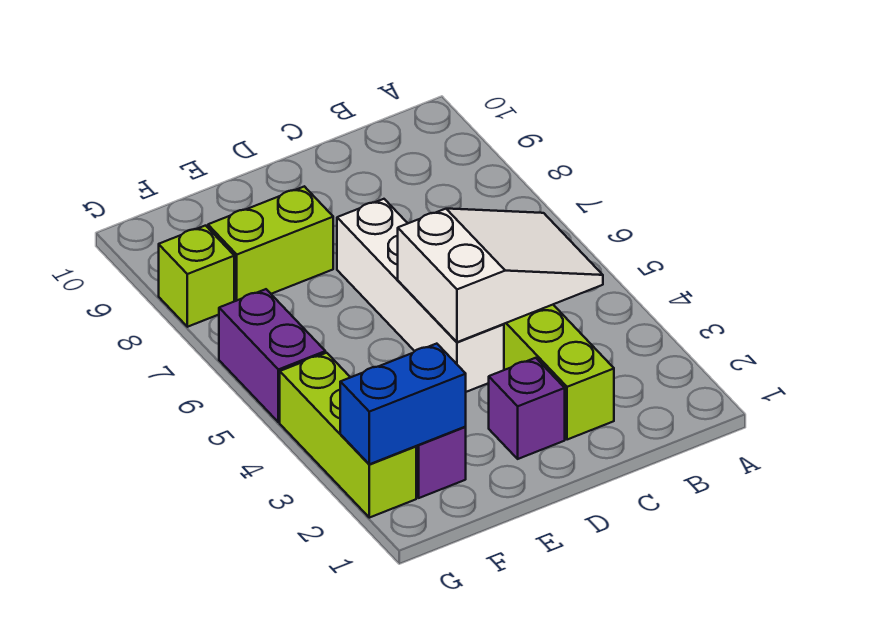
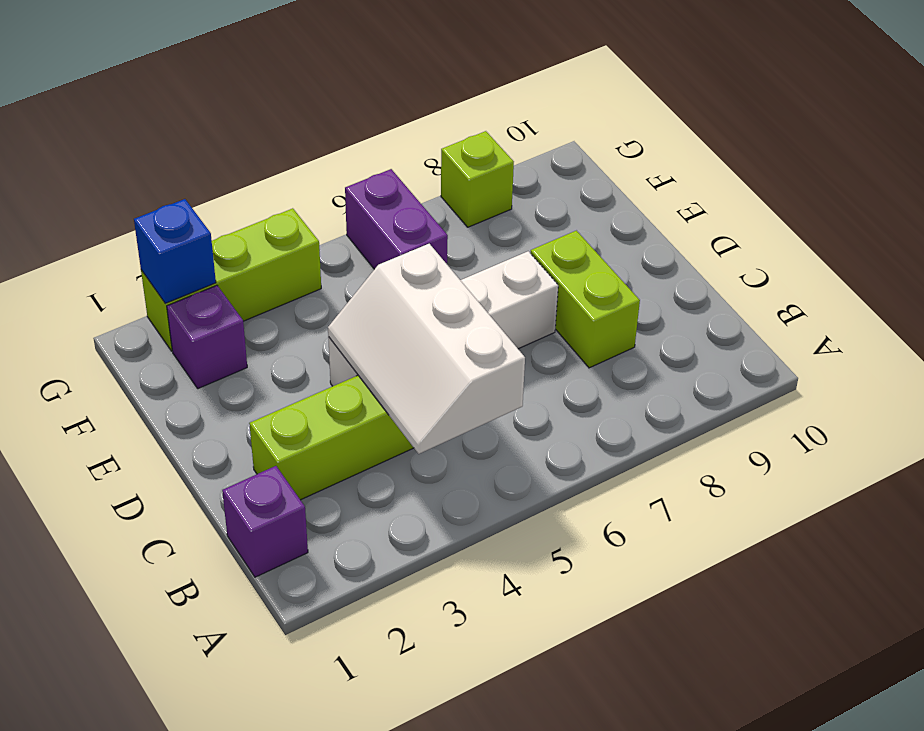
white slope B4:D5 level 2 top D -> white slope B4:D5 level 2 top 5
purple brick D2 level 1 -> purple brick B1 level 1
lime brick E8:F8 level 1 -> lime brick C8:D8 level 1
blue brick F2:G2 level 2 -> blue brick G2 level 2
purple brick G5:G6 level 1 -> purple brick F6:G6 level 1

